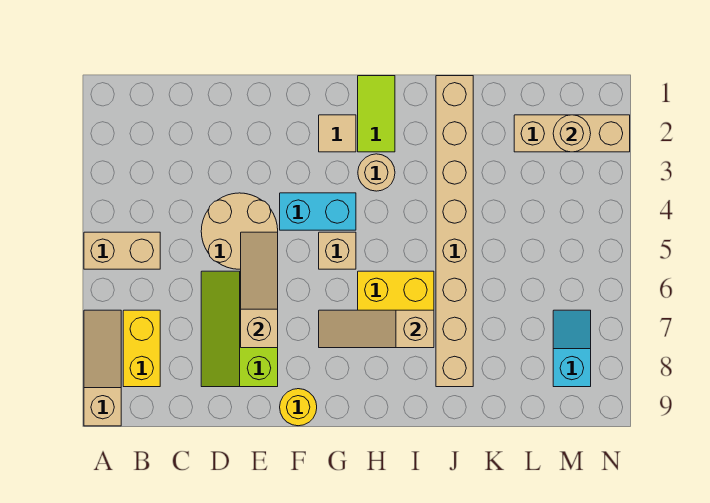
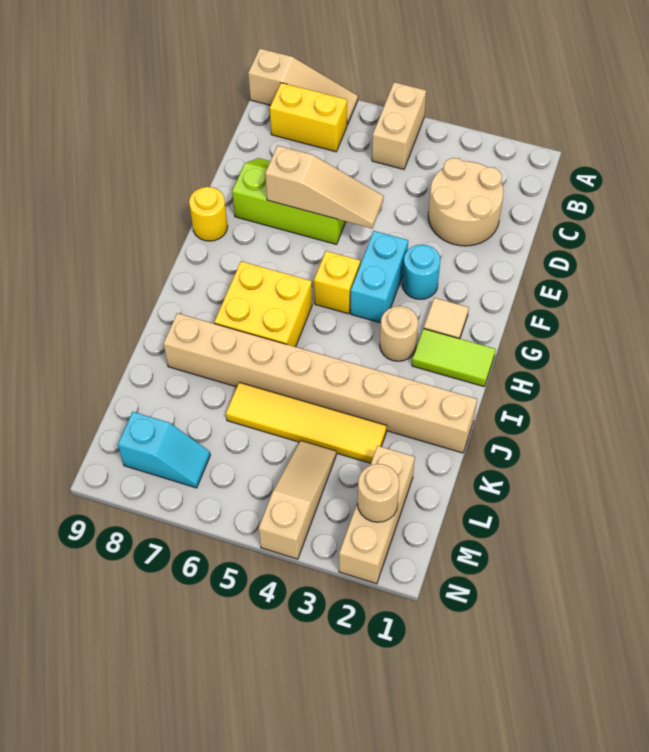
tan round brick D4:E5 level 1 -> tan round brick C2:D3 level 1
none -> cyan round brick F3 level 1
tan brick G5 level 1 -> yellow brick G5 level 1
tan slope G7:I7 level 2 top I -> tan slope L4:N4 level 1 top N
none -> yellow tile K3:K6 level 1

